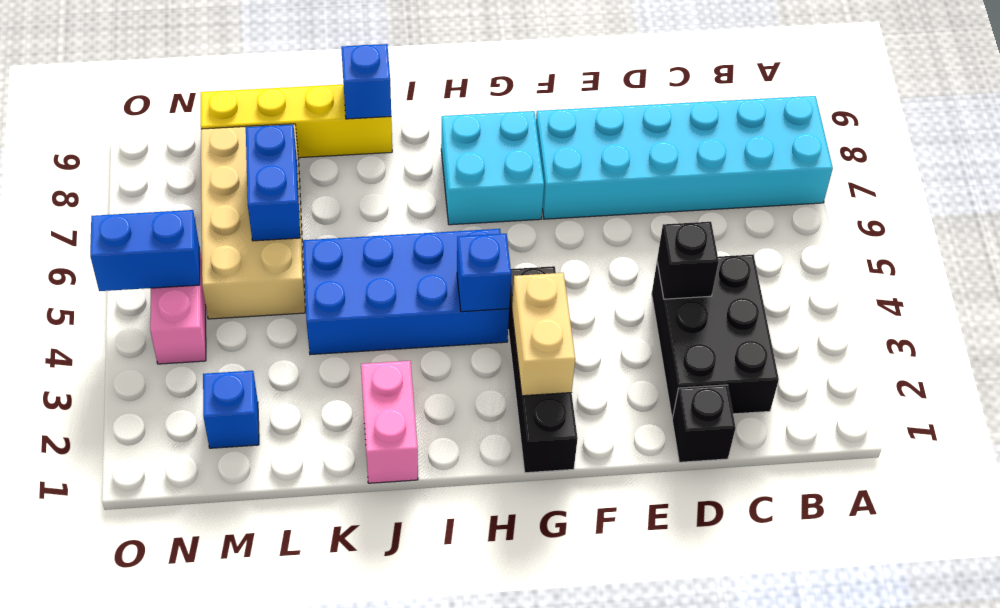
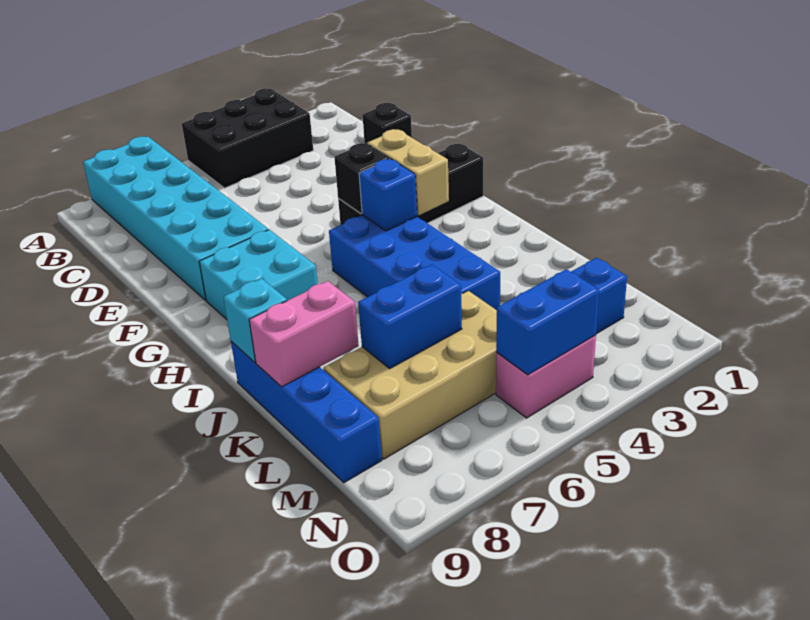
black brick C2:D4 level 1 -> black brick A3:B5 level 1
black brick D4 level 2 -> black brick G4 level 2
tan brick G2:G3 level 2 -> tan brick G3:H3 level 2
pink brick J1:J2 level 1 -> pink brick K8:K9 level 2
yellow brick J9:M9 level 1 -> blue brick J9:M9 level 1
blue brick J9 level 2 -> cyan brick J9 level 2
blue brick N5:O5 level 2 -> blue brick N4:N5 level 2

